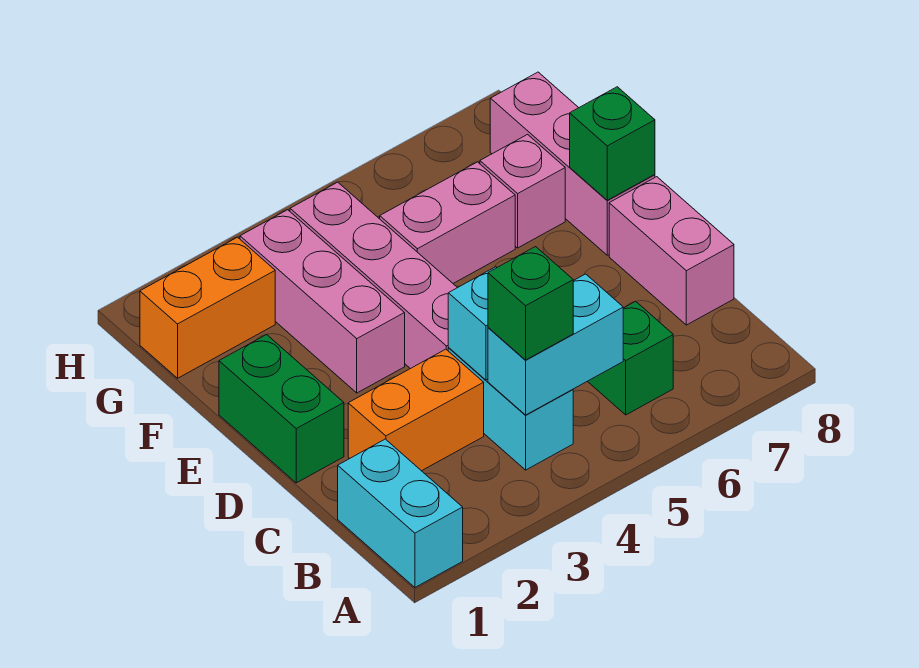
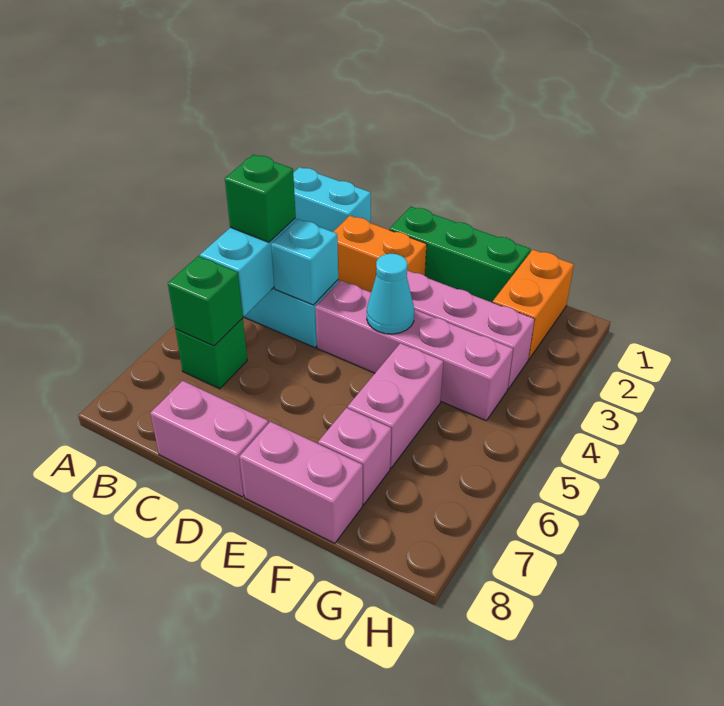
orange brick C2:C3 level 1 -> orange brick C2:D2 level 1
green brick D1:E1 level 1 -> green brick D1:F1 level 1
none -> cyan cone E4 level 2
pink brick E8:G8 level 1 -> pink brick E8:F8 level 1
green brick E8 level 2 -> green brick B6 level 2

